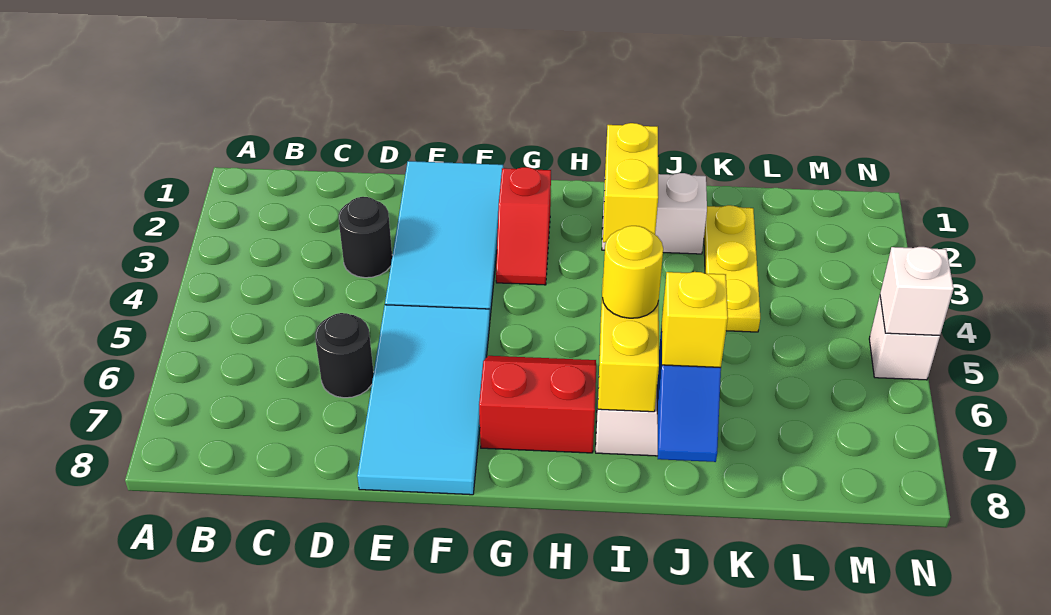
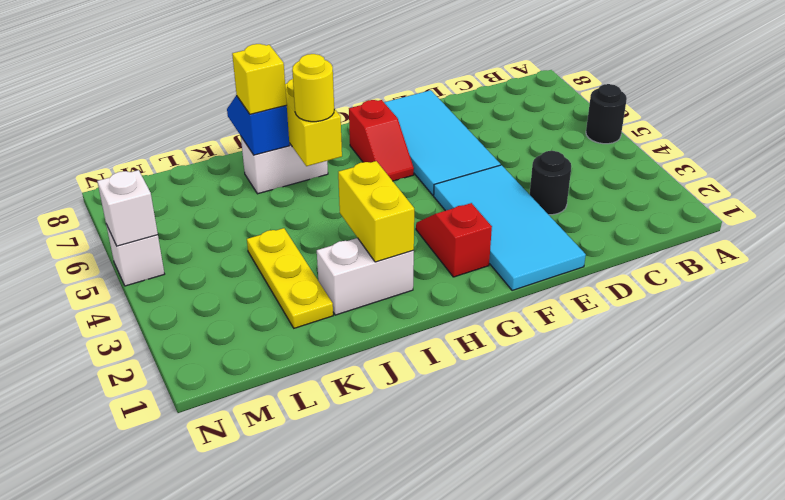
black round brick D6 level 1 -> black round brick A5 level 1
red slope G6:H7 level 1 top 7 -> red slope G6:G7 level 1 top 7

